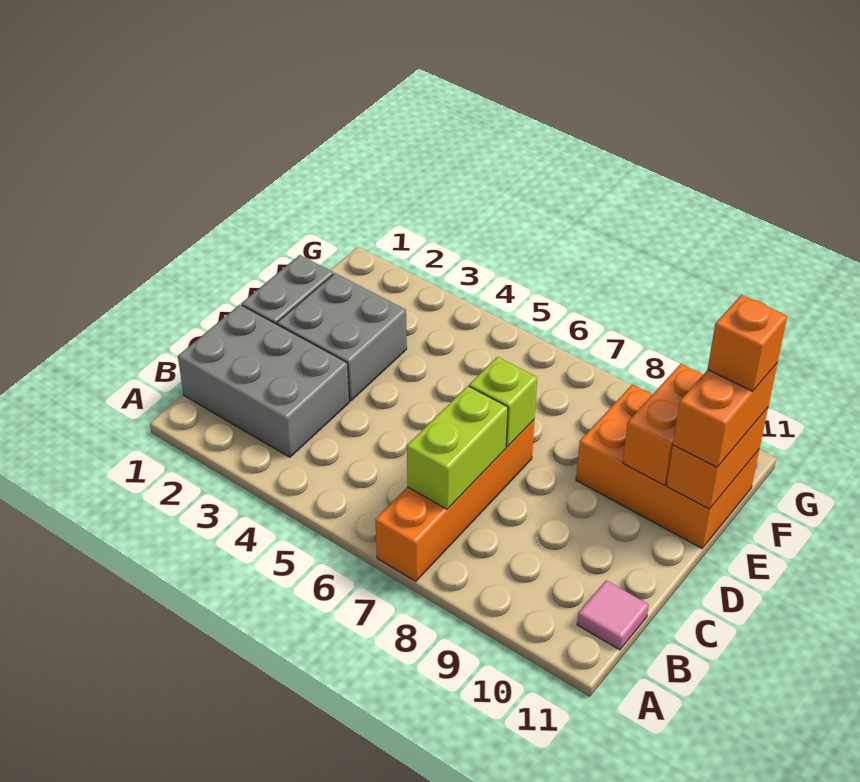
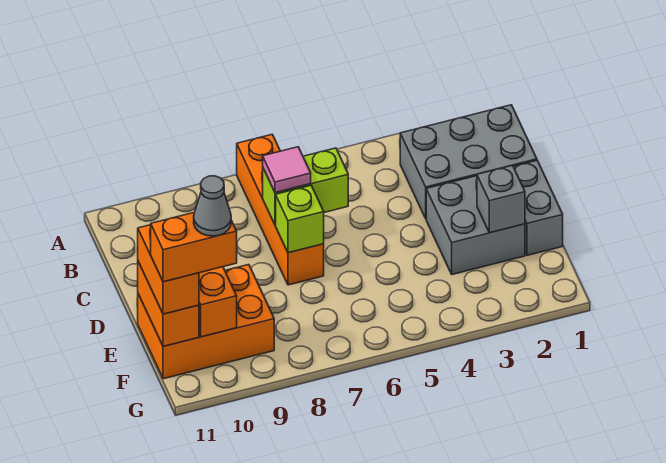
lime brick B7:C7 level 2 -> lime brick C6:C7 level 2
pink tile B11 level 1 -> pink tile C7 level 3
none -> grey brick E2 level 2
none -> grey cone F10 level 5
orange brick F11 level 4 -> orange brick F10:F11 level 4

